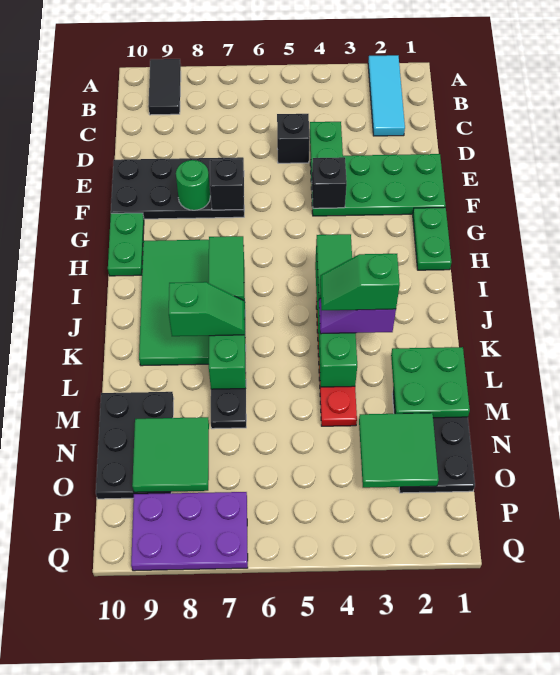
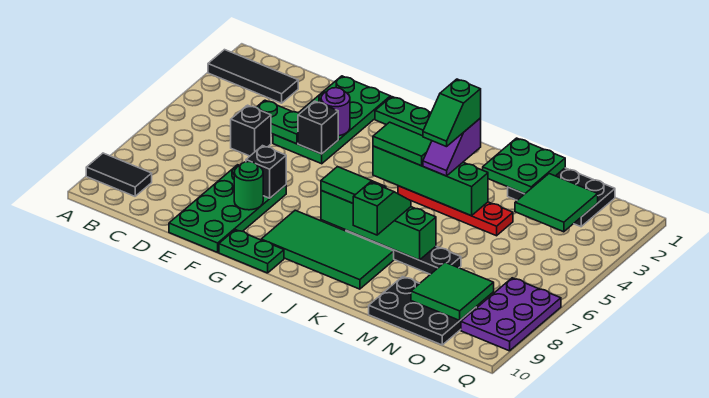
cyan tile A2:C2 level 1 -> black tile A2:C2 level 1
black plate E7:F10 level 1 -> green plate E7:F10 level 1
none -> purple round brick F3 level 2

